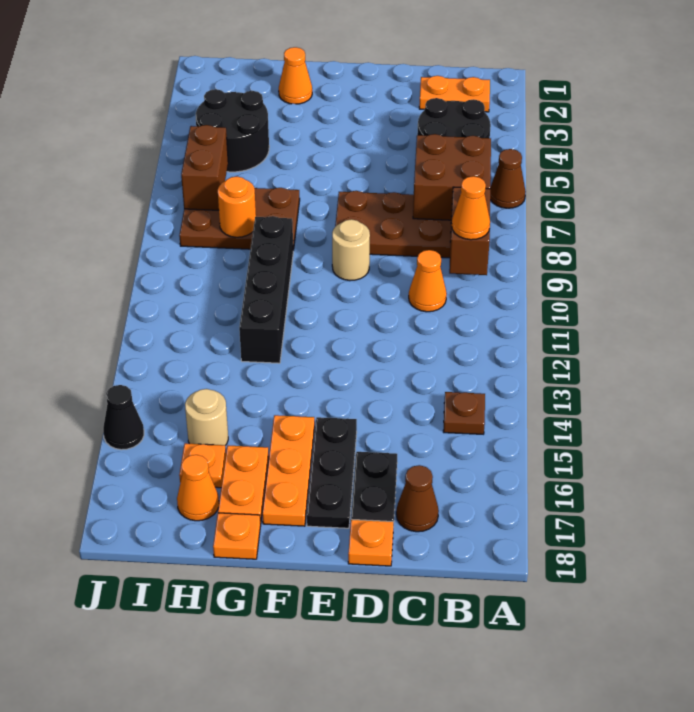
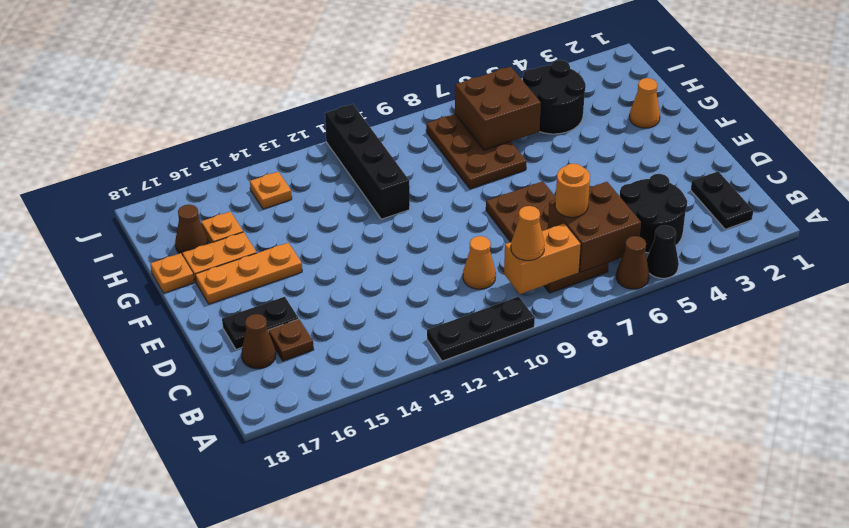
orange plate B2:C2 level 1 -> black plate B2:C2 level 1
brown brick B8:B9 level 2 -> orange brick B8:B9 level 2
brown plate B14 level 1 -> brown plate C16 level 1
orange plate D18 level 1 -> orange plate I14 level 1
tan round brick E9 level 1 -> none
black plate E15:E17 level 1 -> black plate A10:A12 level 1
black brick G9:G12 level 1 -> black brick G11:J11 level 1
orange round brick H8 level 2 -> orange round brick C7 level 3
tan round brick H15 level 1 -> none
orange cone H17 level 1 -> brown cone H17 level 1
brown brick I6:I7 level 2 -> brown brick H6:I7 level 2
black cone J15 level 1 -> black cone A5 level 1

